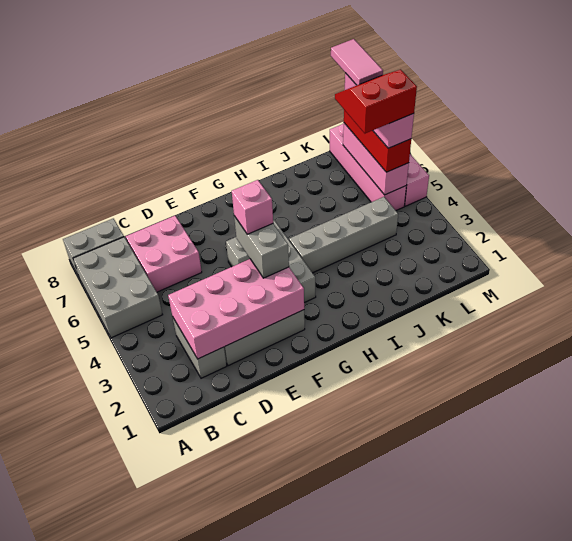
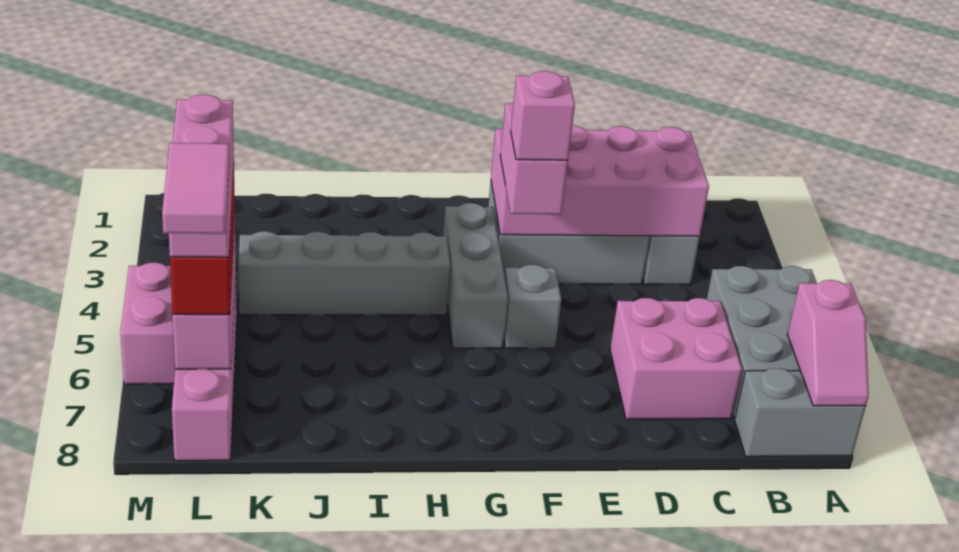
none -> pink slope A7:A8 level 2 top 7
grey brick F3:F4 level 3 -> pink brick F3:F4 level 3
red slope K5:L6 level 5 top 5 -> none

